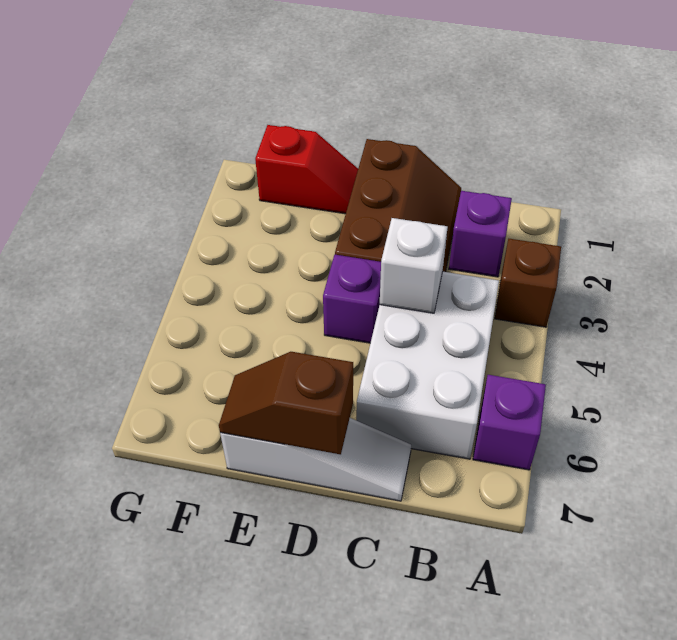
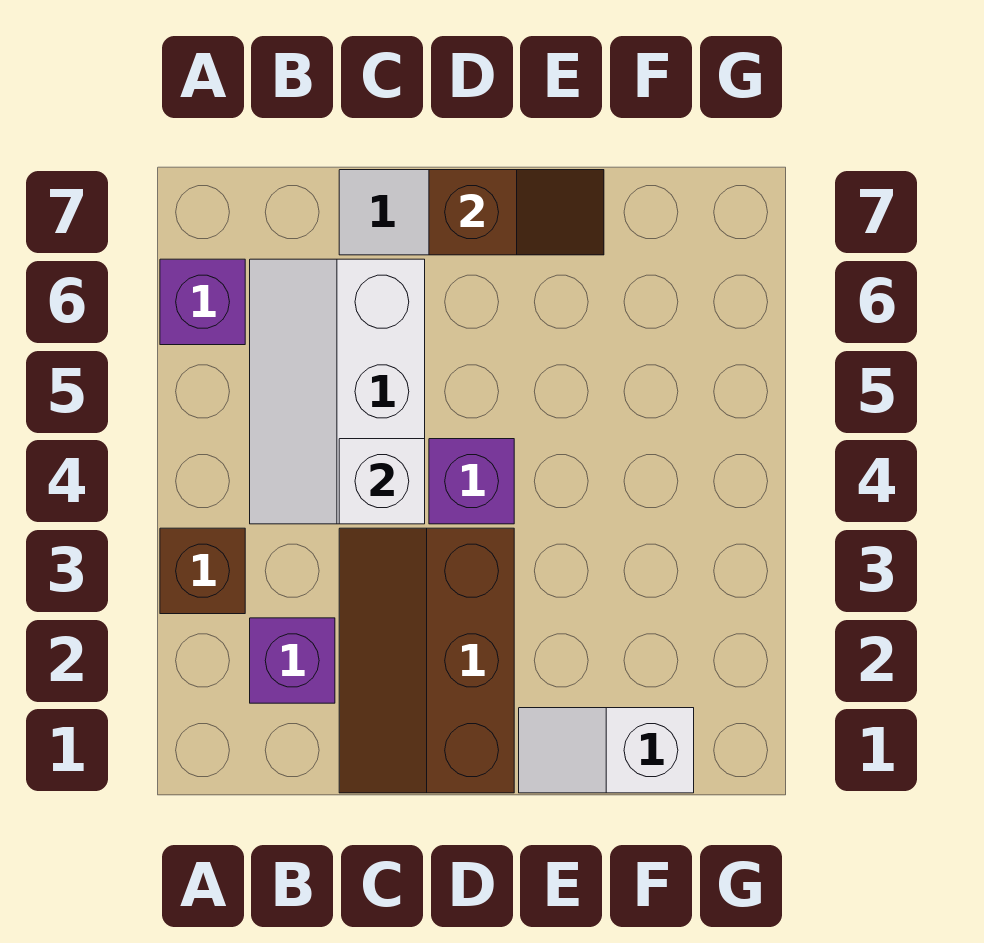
white brick B4:C6 level 1 -> white slope B4:C6 level 1 top C
red slope E1:F1 level 1 top F -> white slope E1:F1 level 1 top F

